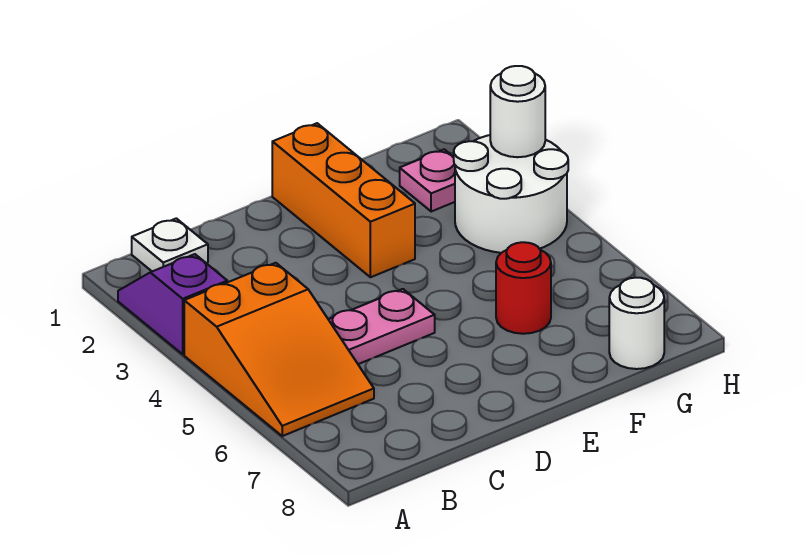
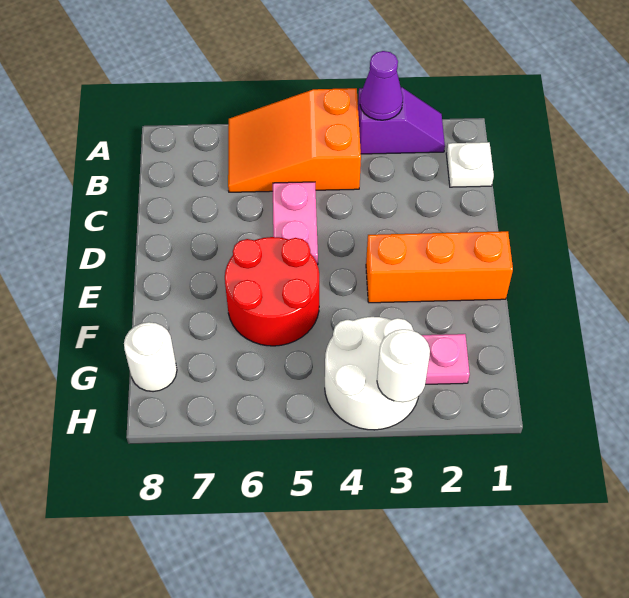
none -> purple cone A3 level 2
red round brick F6 level 1 -> red round brick E5:F6 level 1

